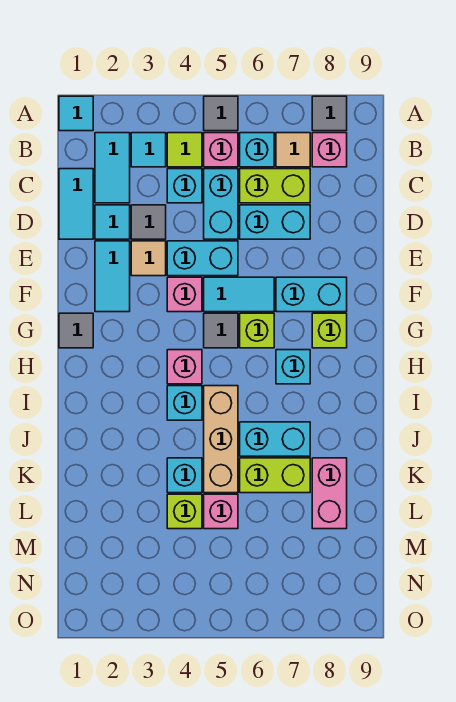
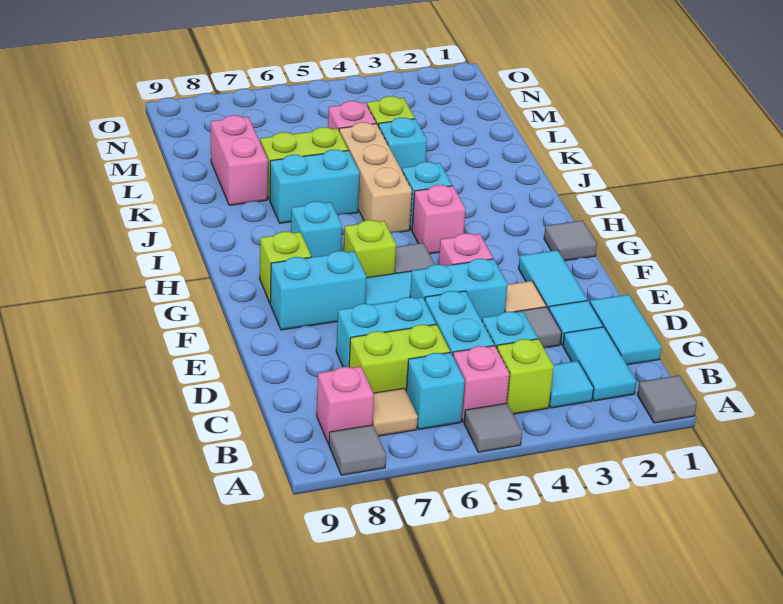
cyan tile A1 level 1 -> grey tile A1 level 1
lime tile B4 level 1 -> lime brick B4 level 1

